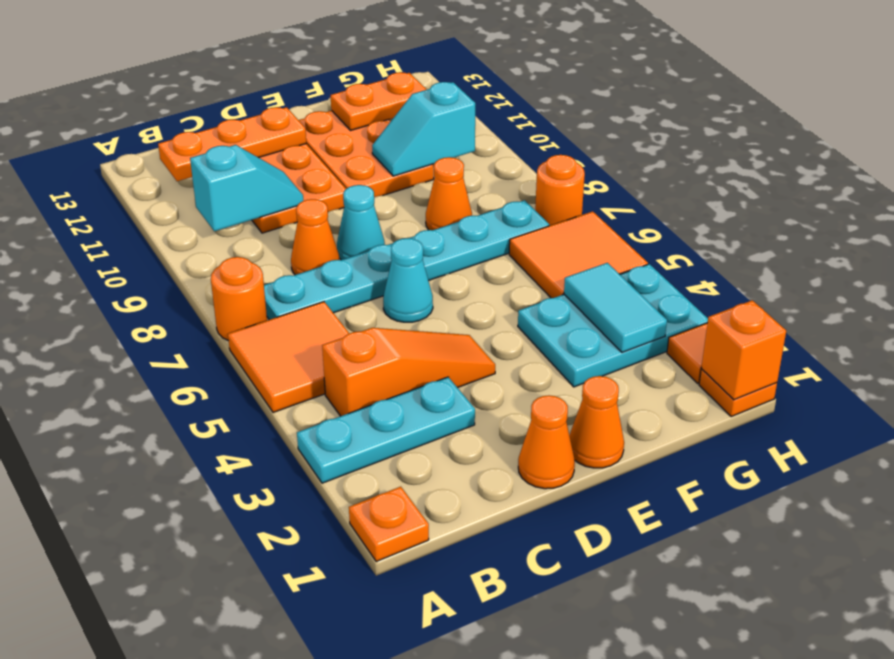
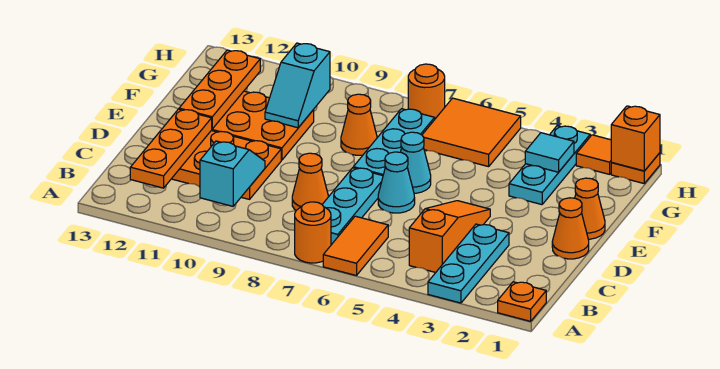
orange tile A5:B6 level 1 -> orange tile A6:B6 level 1
cyan cone D8 level 1 -> cyan cone E6 level 1
cyan plate F3:H4 level 1 -> cyan plate F3:H3 level 1
orange plate F12:G12 level 2 -> orange plate E12:G12 level 2
cyan tile G3:G4 level 2 -> cyan tile G3 level 2

